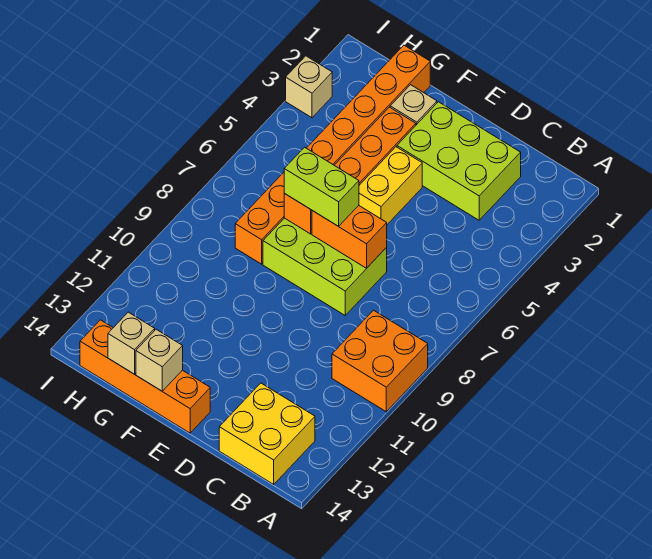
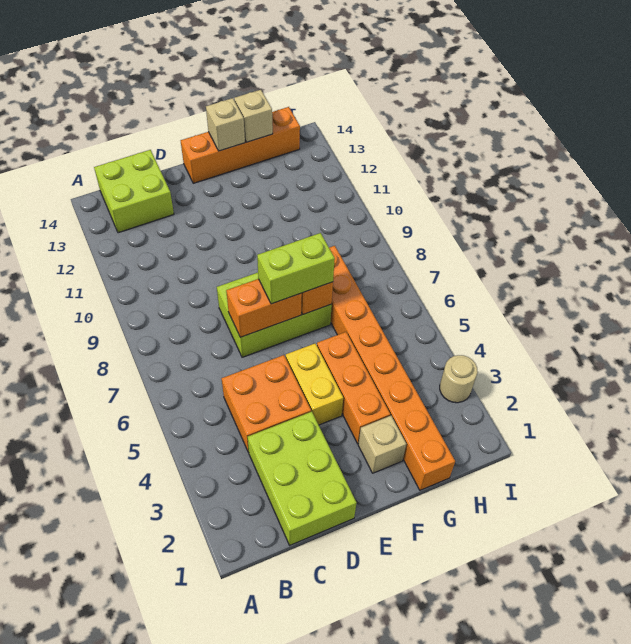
orange brick A9:B10 level 1 -> orange brick C4:D5 level 1
yellow brick B13:C14 level 1 -> lime brick B13:C14 level 1
lime brick C2:E3 level 1 -> lime brick C1:D3 level 1
tan brick I3 level 1 -> tan round brick I3 level 1

